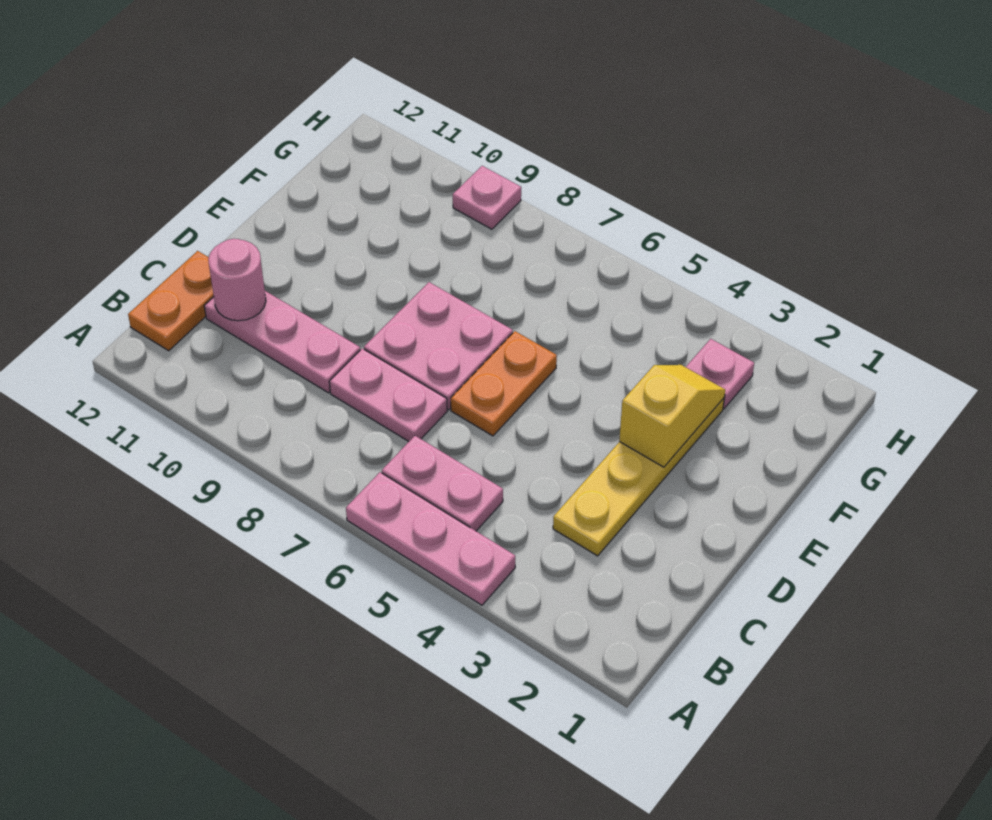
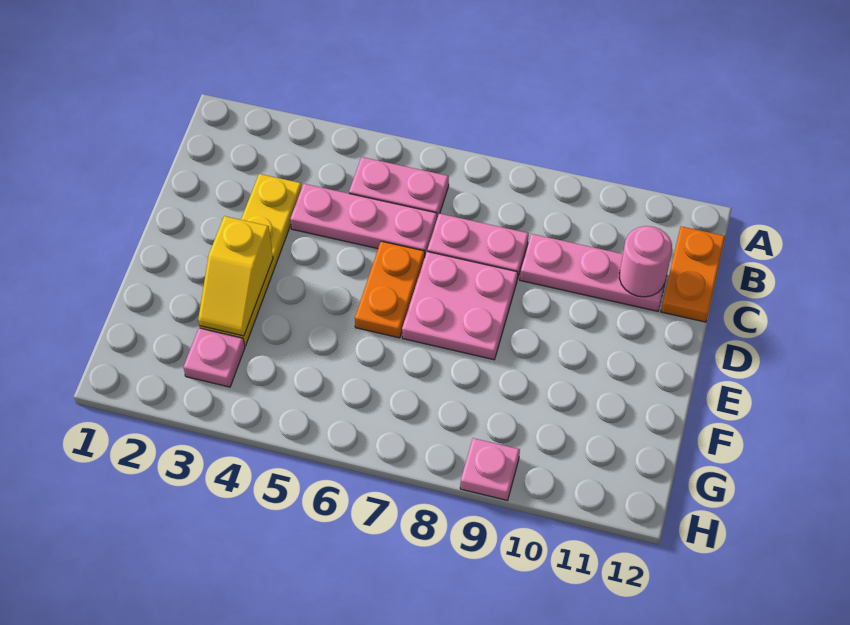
pink plate A4:A6 level 1 -> pink plate C4:C6 level 1

